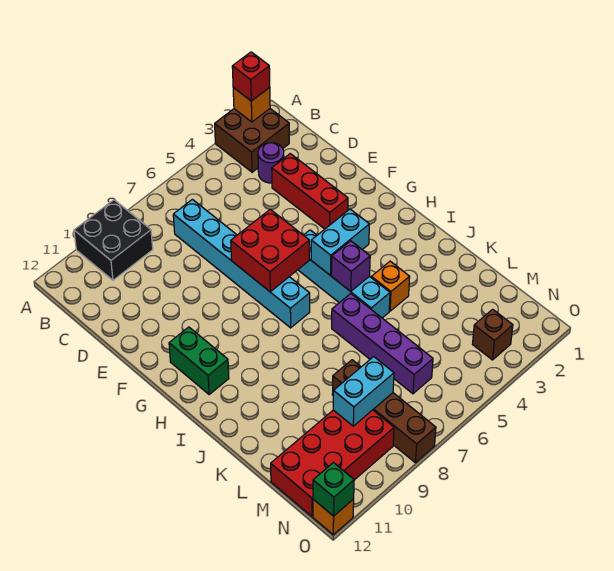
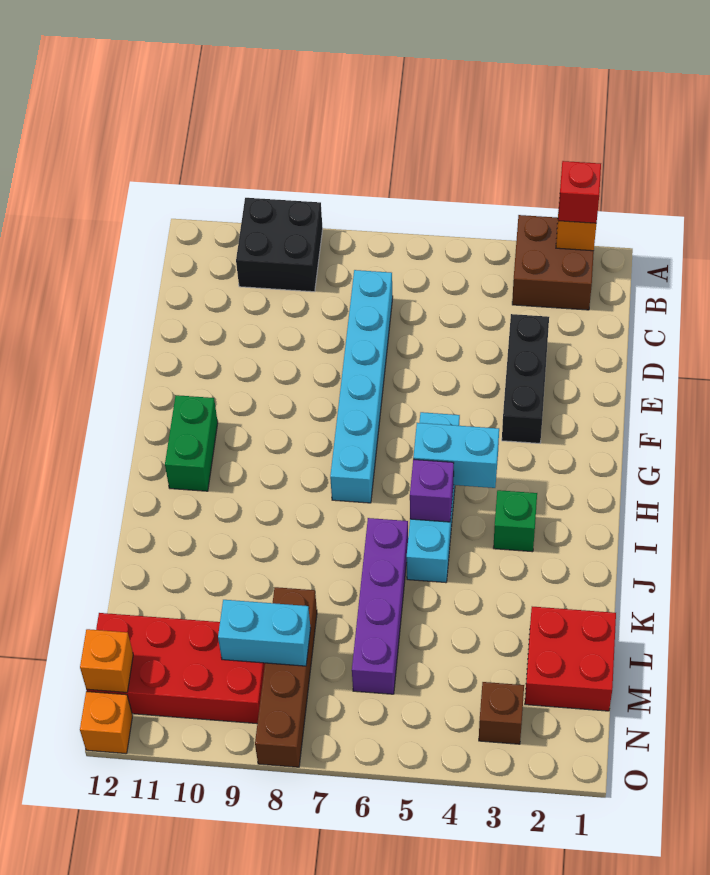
purple round brick C3 level 1 -> none
red brick D3:F3 level 1 -> black brick D3:F3 level 1
red brick F6:G7 level 2 -> red brick L1:M2 level 1
orange brick J4 level 1 -> orange brick N12 level 2
green brick O12 level 2 -> green brick I3 level 1

